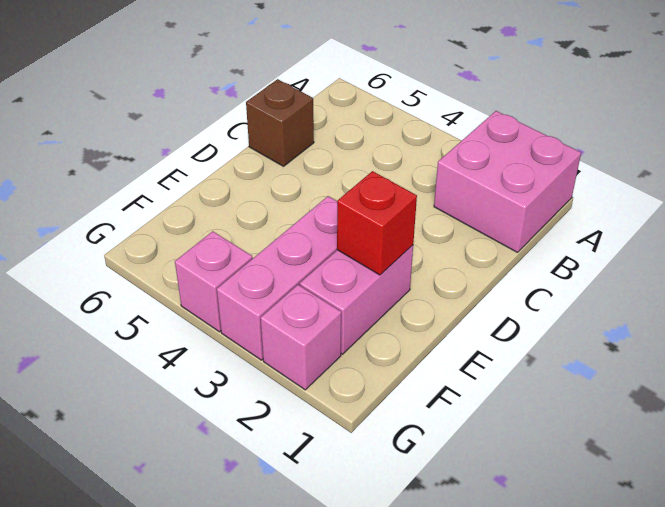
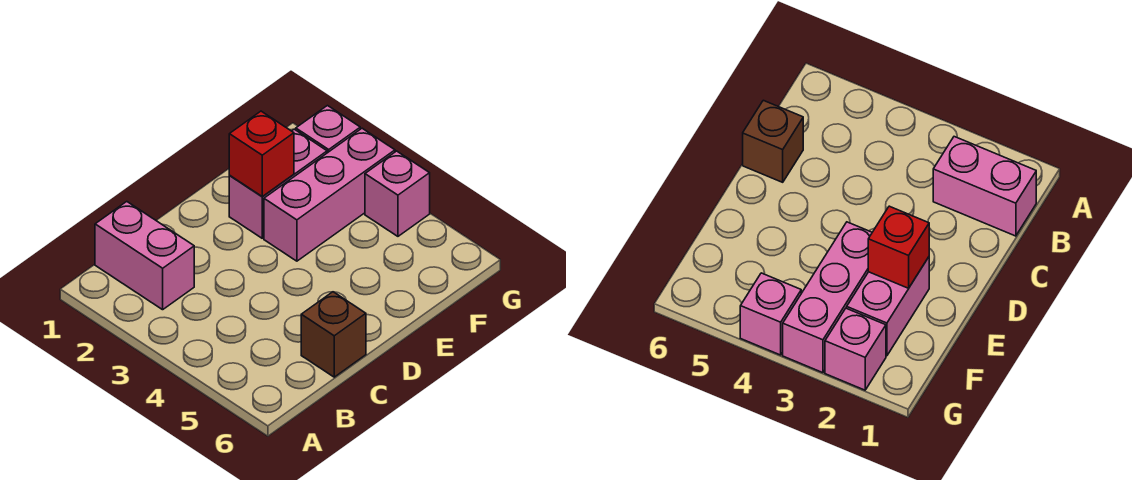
pink brick A1:B2 level 1 -> pink brick B1:B2 level 1

